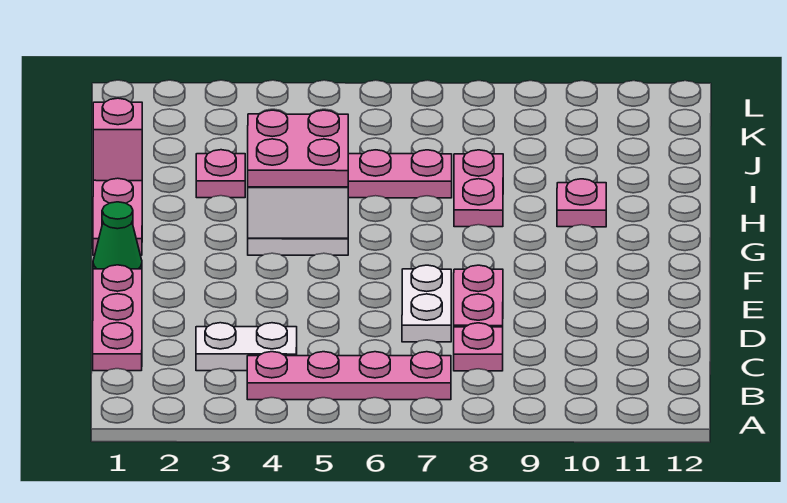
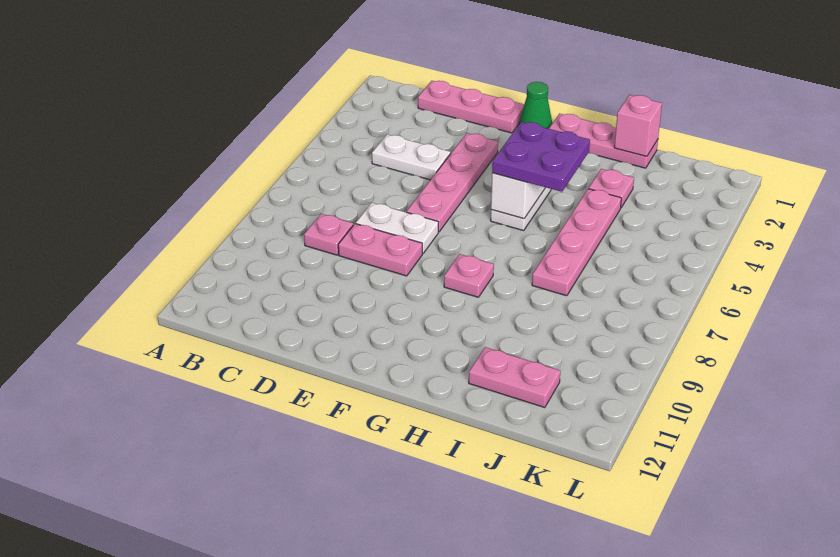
pink plate B4:B7 level 1 -> pink plate E3:E6 level 1
white plate C3:C4 level 1 -> white plate C4:D4 level 1
pink plate G4:H5 level 3 -> purple plate G4:H5 level 3
pink plate H8:I8 level 1 -> pink plate I11:J11 level 1
pink plate H10 level 1 -> pink plate G8 level 1

